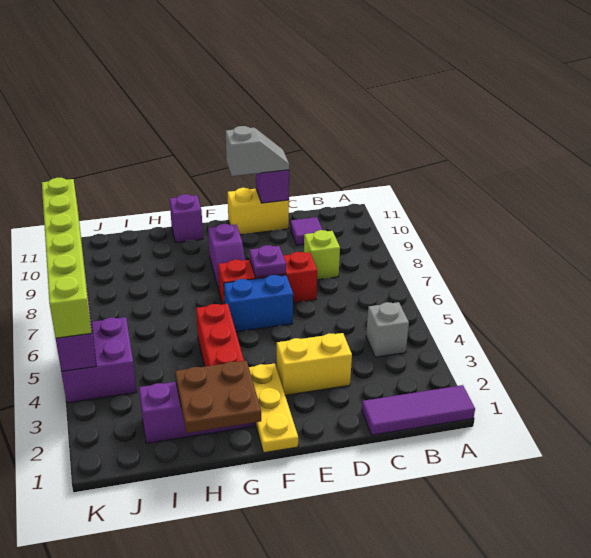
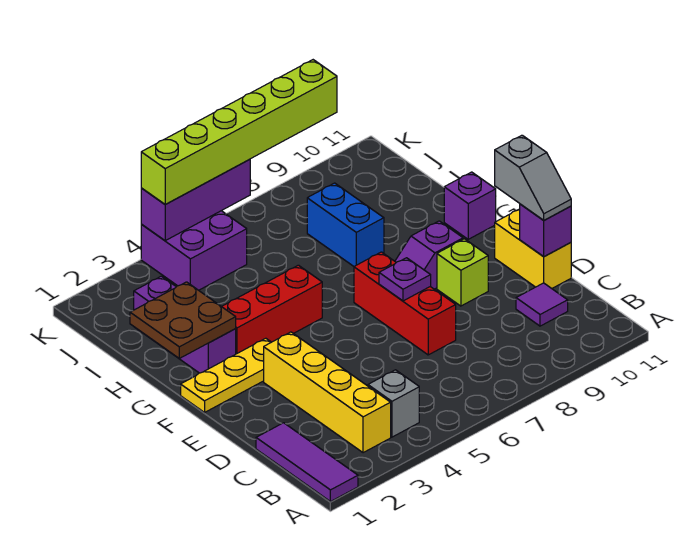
lime brick C8 level 1 -> lime brick E9 level 1
yellow brick D3:E3 level 1 -> yellow brick B3:E3 level 1
blue brick E6:F6 level 1 -> blue brick H8:I8 level 1

